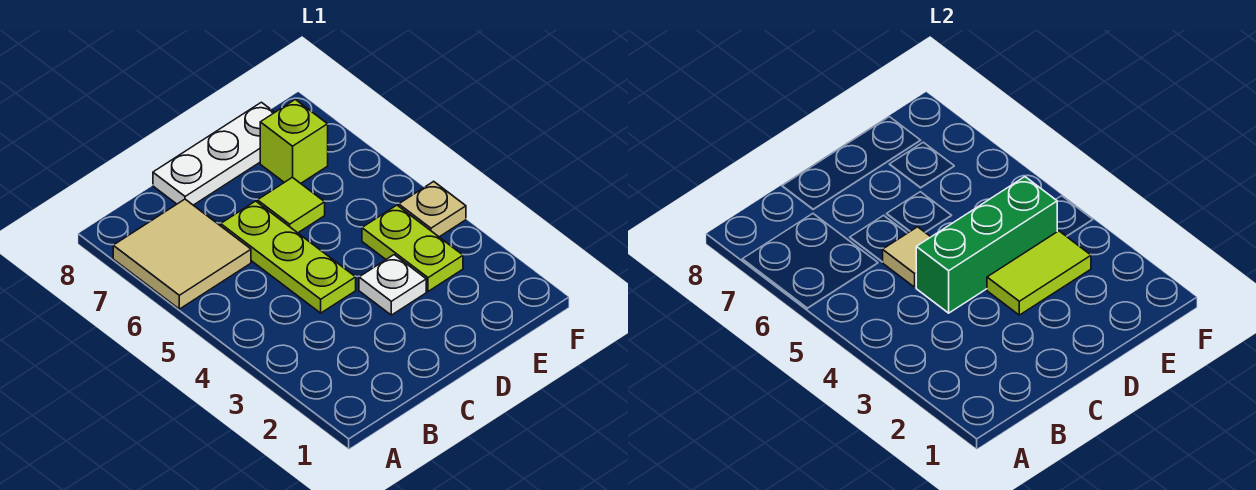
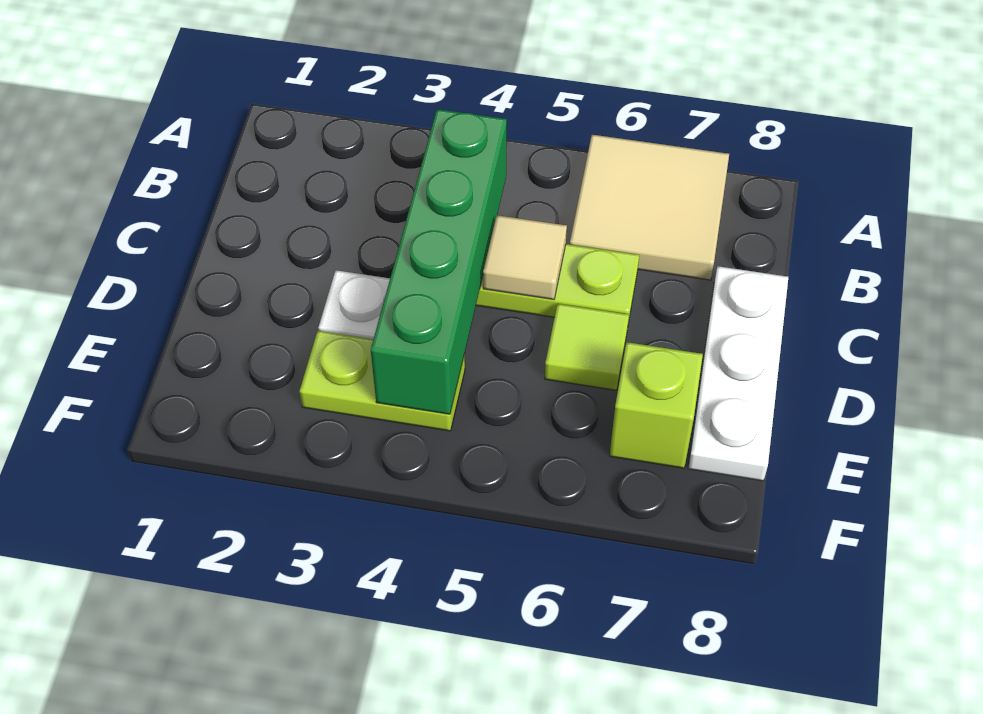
green brick C4:E4 level 2 -> green brick B4:E4 level 2
lime tile D3:E3 level 2 -> none
tan plate F4 level 1 -> none

